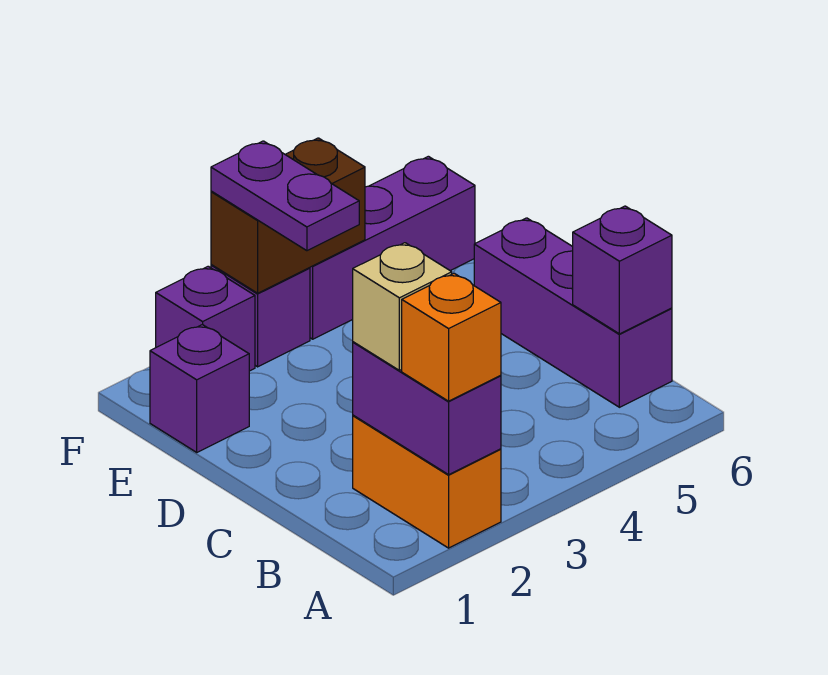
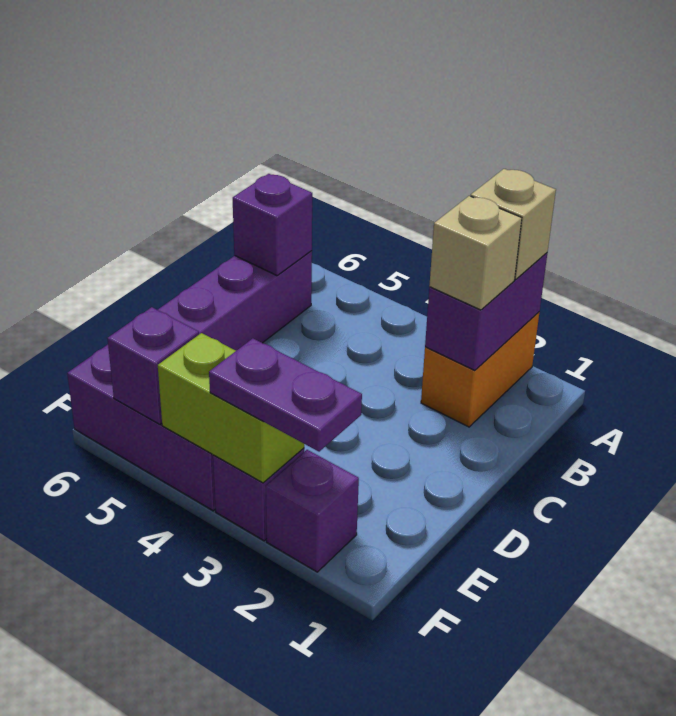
orange brick A2 level 3 -> tan brick A2 level 3
purple brick E1 level 1 -> purple brick F5 level 2
purple plate E3:F3 level 3 -> purple plate F2:F3 level 3
brown brick F3:F4 level 2 -> lime brick F3:F4 level 2

